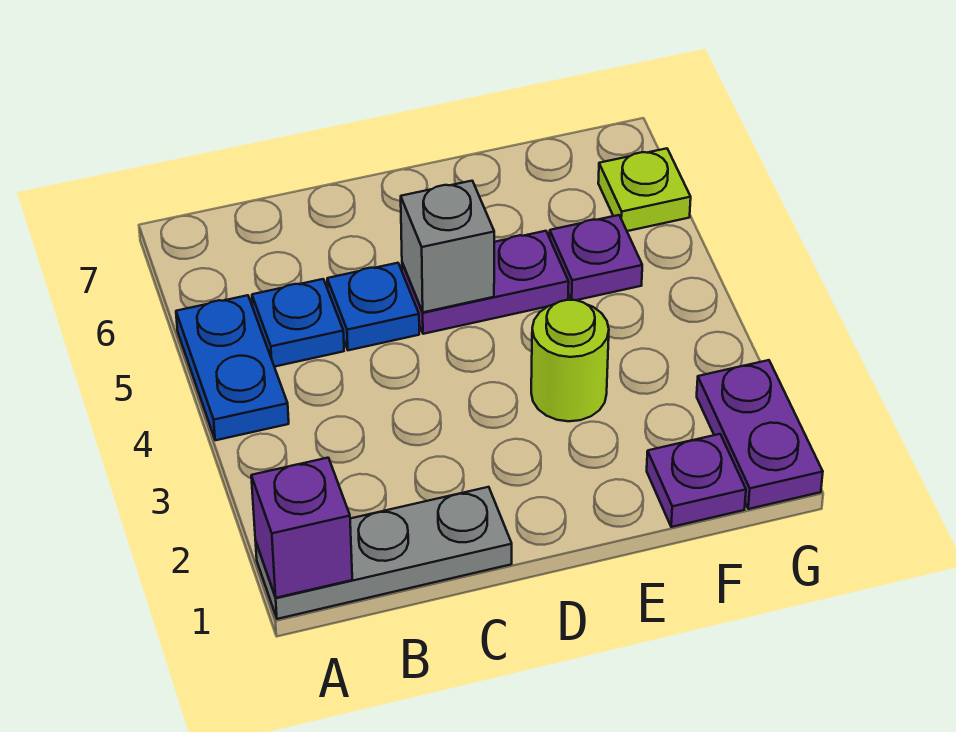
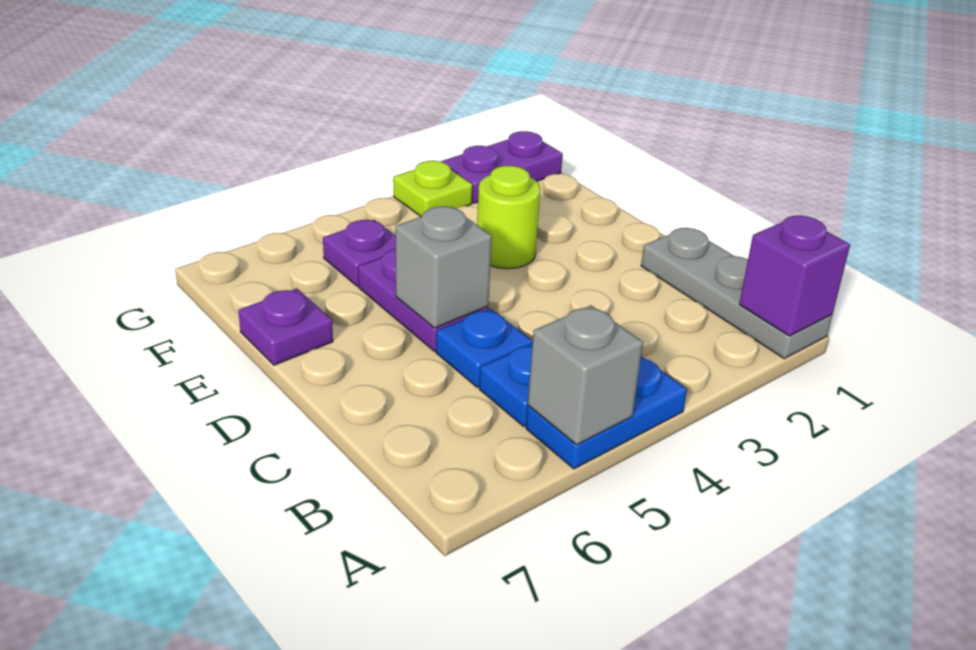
none -> grey brick A5 level 2
purple plate F1 level 1 -> purple plate E7 level 1
lime plate G6 level 1 -> lime plate G3 level 1

